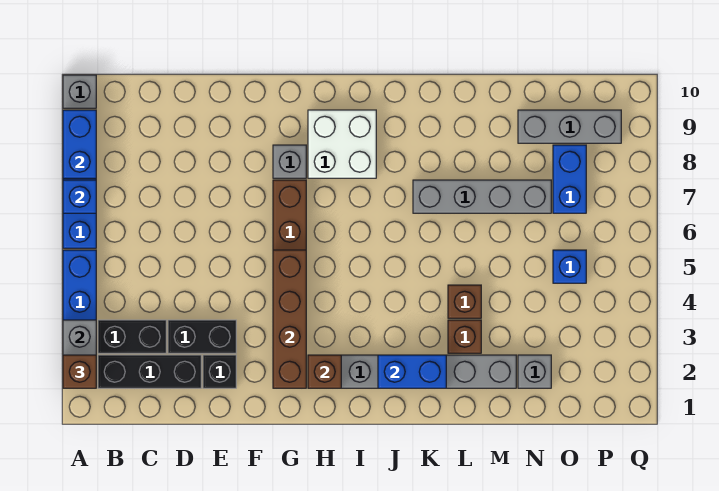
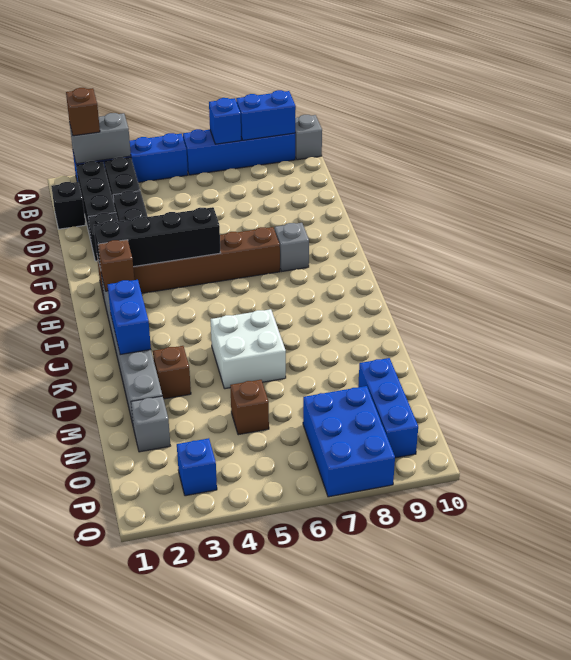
none -> black brick C1 level 1
brown brick G2:G5 level 2 -> black brick G2:G5 level 2
white brick H8:I9 level 1 -> white brick K5:L6 level 1
grey brick K7:N7 level 1 -> none
brown brick L4 level 1 -> brown brick N5 level 1
grey brick N9:P9 level 1 -> blue brick N9:P9 level 1
blue brick O5 level 1 -> blue brick P3 level 1
blue brick O7:O8 level 1 -> blue brick O7:Q8 level 1

